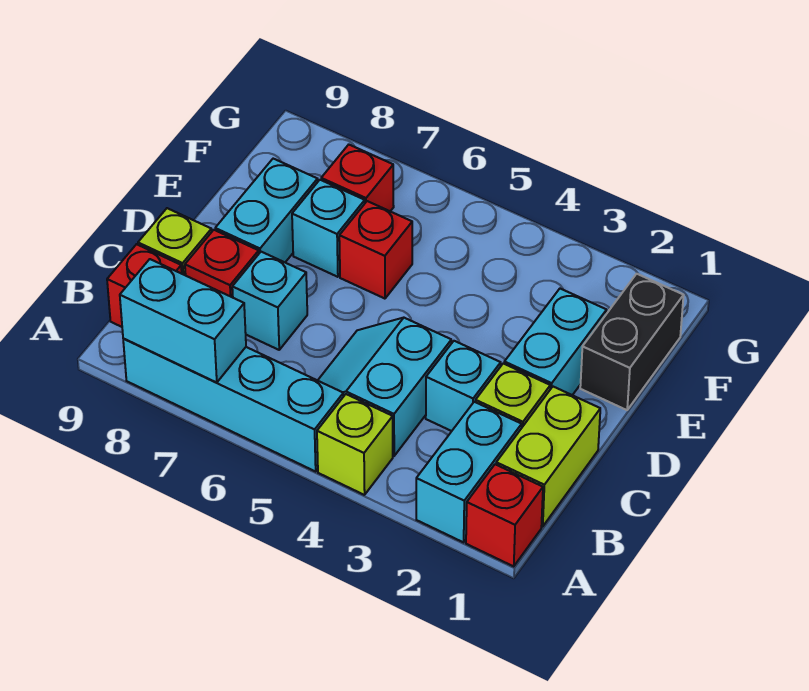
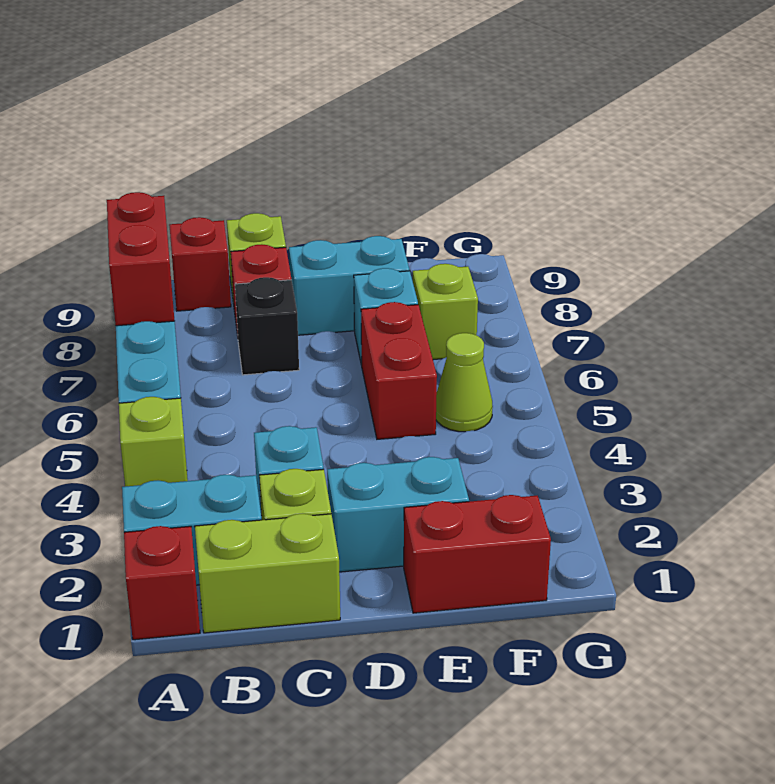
cyan brick A7:A8 level 2 -> red brick A7:A8 level 2
cyan slope B4:C5 level 1 top 4 -> none
cyan brick C7 level 1 -> black brick C7 level 1
black brick E1:F1 level 1 -> red brick E1:F1 level 1
red brick E6 level 1 -> red brick E5:E6 level 1
none -> lime cone F5 level 1
red brick F7 level 1 -> lime brick F7 level 1

